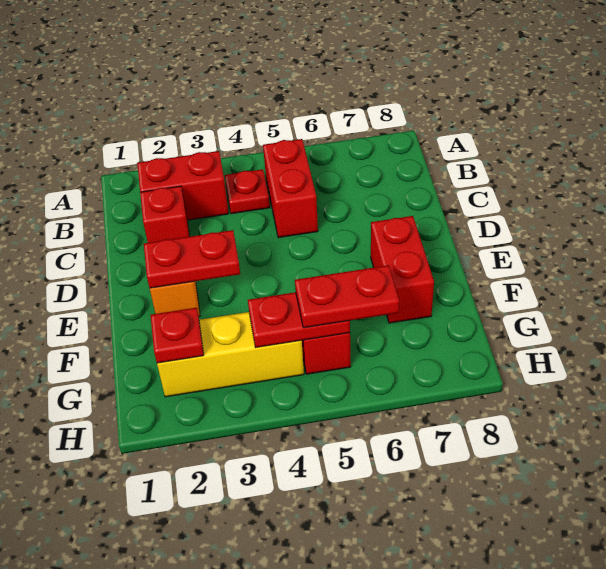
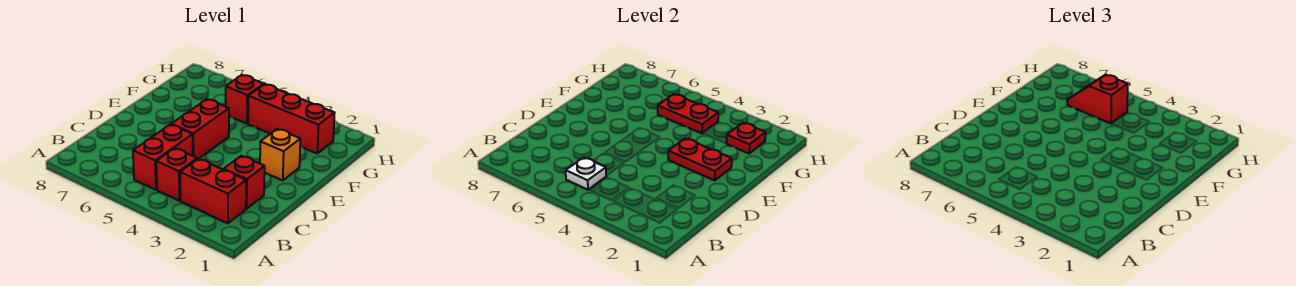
red plate B4 level 1 -> red brick B4 level 1
none -> white plate B5 level 2
red brick E7:F7 level 1 -> red brick D5:E5 level 1
yellow brick G2:G4 level 1 -> red brick G2:G4 level 1
red plate G5:G6 level 3 -> red slope G5:G6 level 3 top 5

